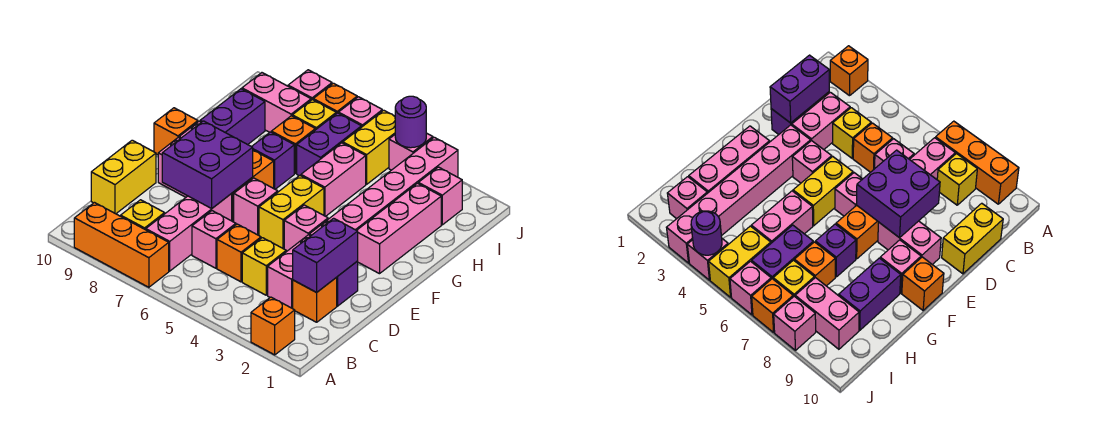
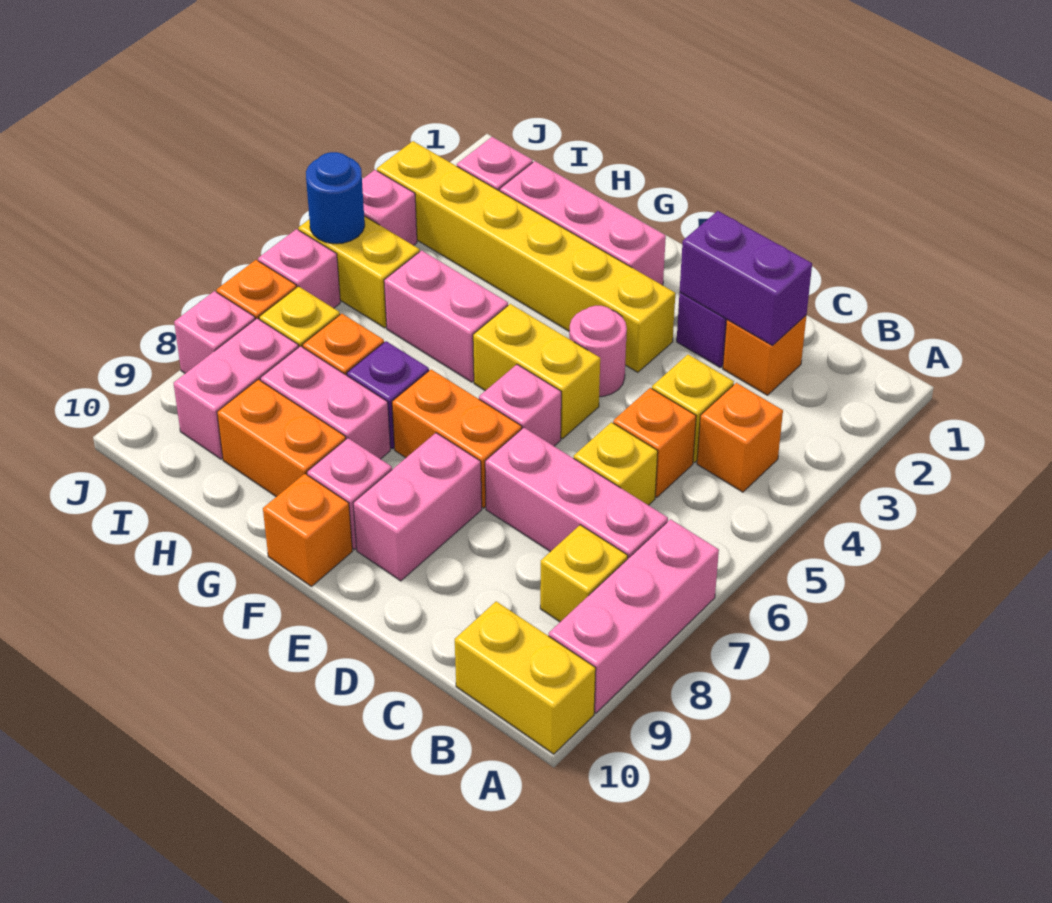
orange brick A2 level 1 -> orange brick B4 level 1
orange brick A7:A9 level 1 -> pink brick A7:A9 level 1
pink brick C3:D3 level 1 -> pink brick G8:H8 level 1
pink brick C6 level 1 -> yellow brick C6 level 1
yellow brick C10:D10 level 1 -> yellow brick A10:B10 level 1
purple brick D7:E8 level 2 -> none
pink brick E3:J3 level 1 -> yellow brick E3:J3 level 1
pink brick E4 level 1 -> pink round brick E4 level 1
purple brick G9:H9 level 1 -> orange brick G9:H9 level 1
purple brick H6:I6 level 1 -> none
purple round brick J4 level 2 -> none
none -> blue round brick J5 level 2

